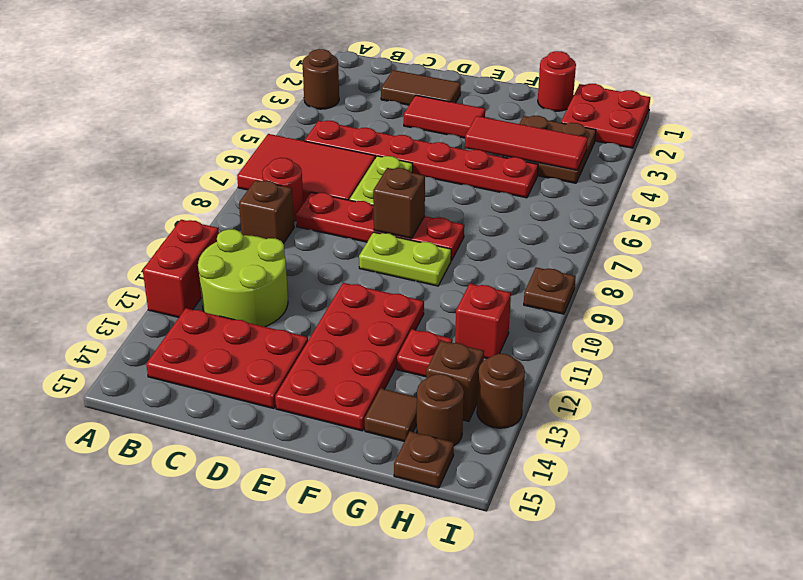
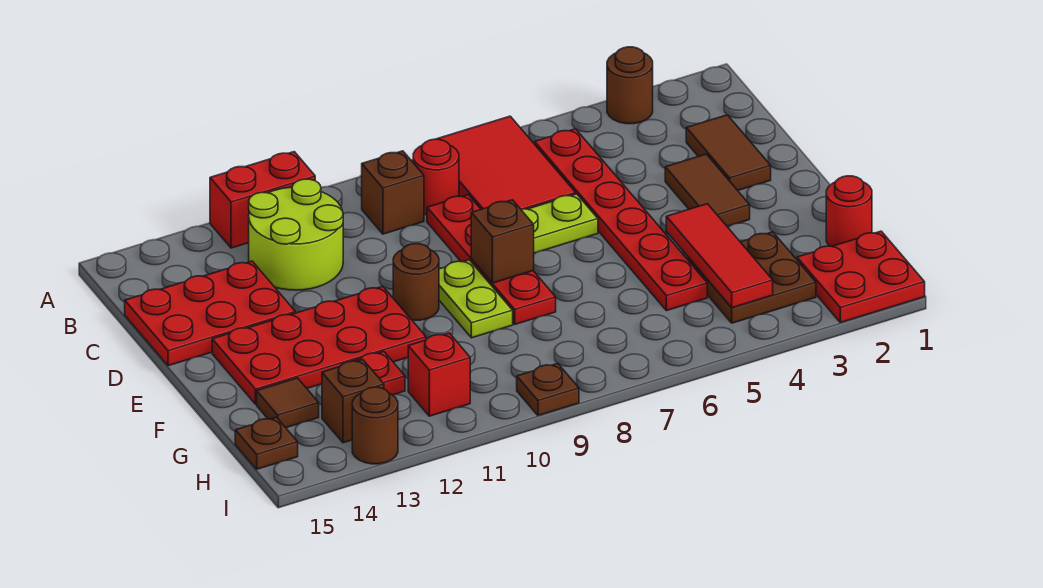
red plate B13:D14 level 1 -> red plate C13:D15 level 1
red tile D3:E3 level 1 -> brown tile D3:E3 level 1
brown round brick H14 level 1 -> brown round brick E10 level 1

